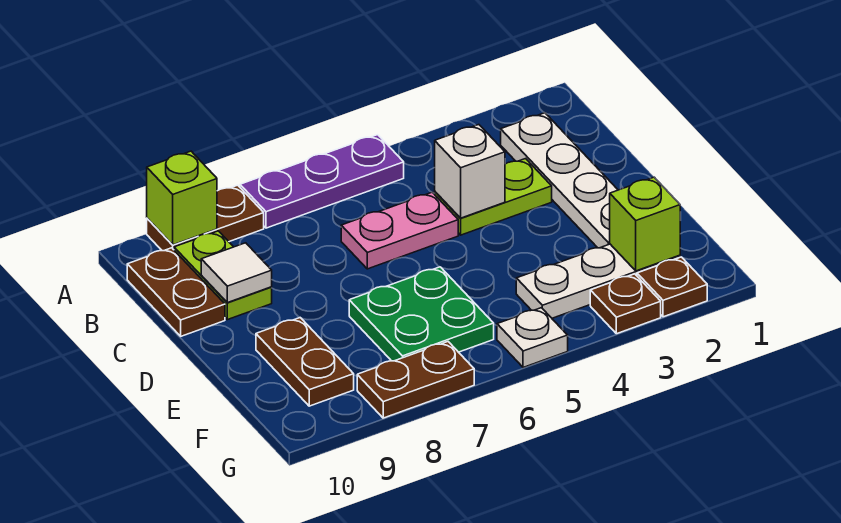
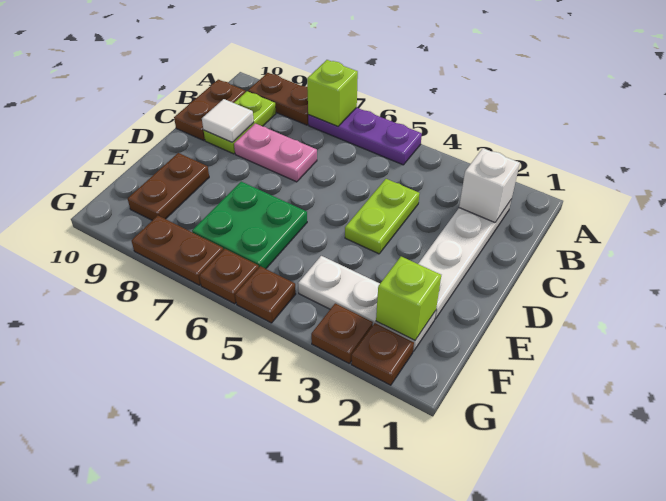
lime brick A9 level 2 -> lime brick A7 level 2
lime plate C3:C4 level 1 -> lime plate C4:D4 level 1
white brick C4 level 2 -> white brick B2 level 2
pink plate C5:C6 level 1 -> pink plate C7:C8 level 1
white plate G5 level 1 -> brown plate G5 level 1
none -> brown plate G6 level 1

